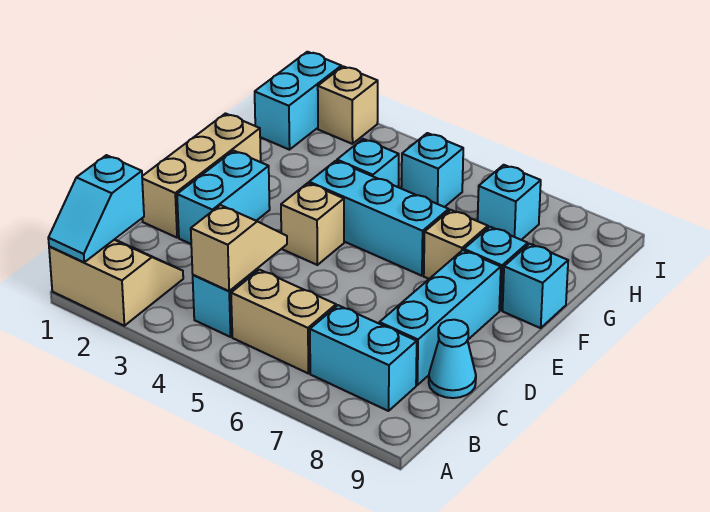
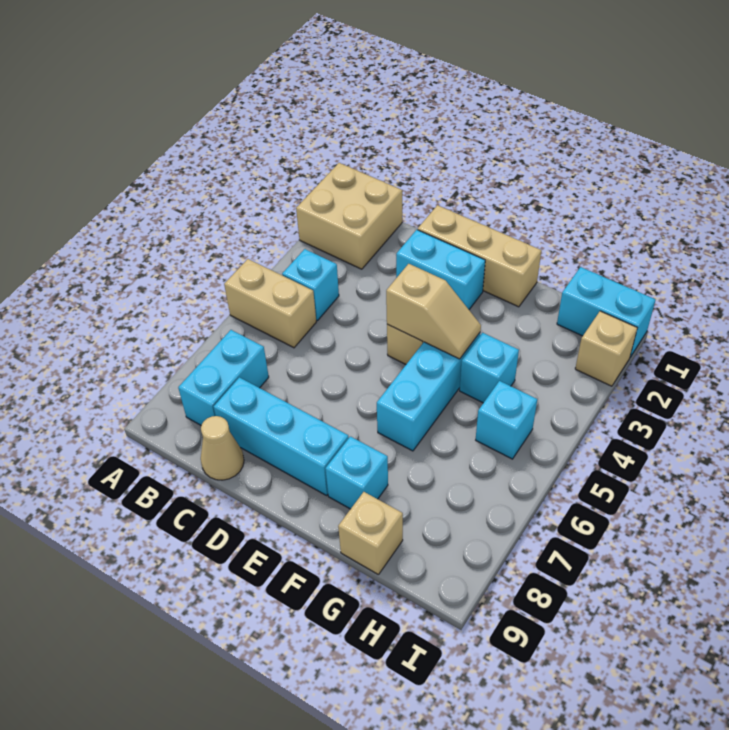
tan slope A1:B2 level 1 top A -> tan brick A1:B2 level 1
cyan slope A1:B1 level 2 top B -> none
tan slope B4:C4 level 2 top B -> tan slope E4:F4 level 2 top E
tan brick B5:B6 level 1 -> tan brick A5:B5 level 1
cyan cone C9 level 1 -> tan cone C9 level 1
tan brick F7 level 1 -> tan brick G9 level 1
cyan brick F9 level 1 -> none
cyan brick H7 level 1 -> none

